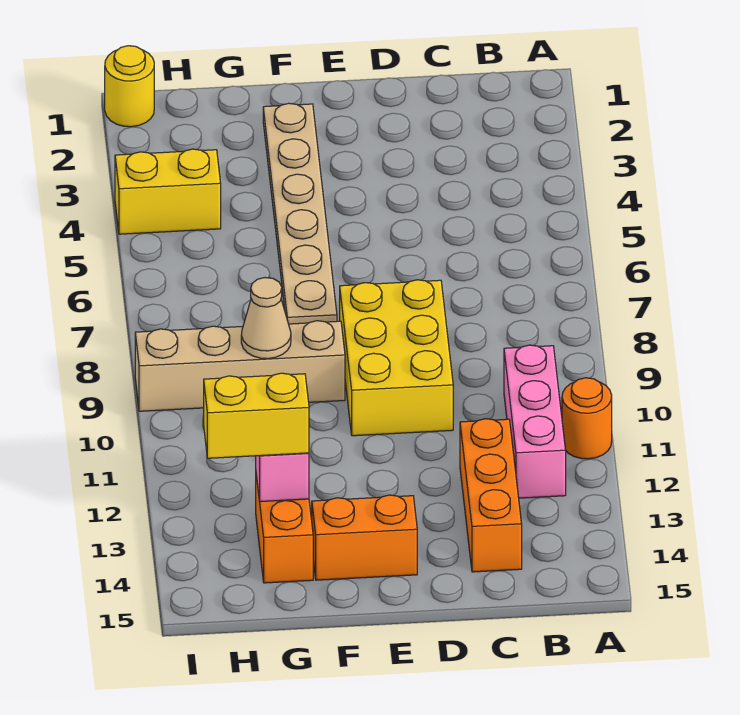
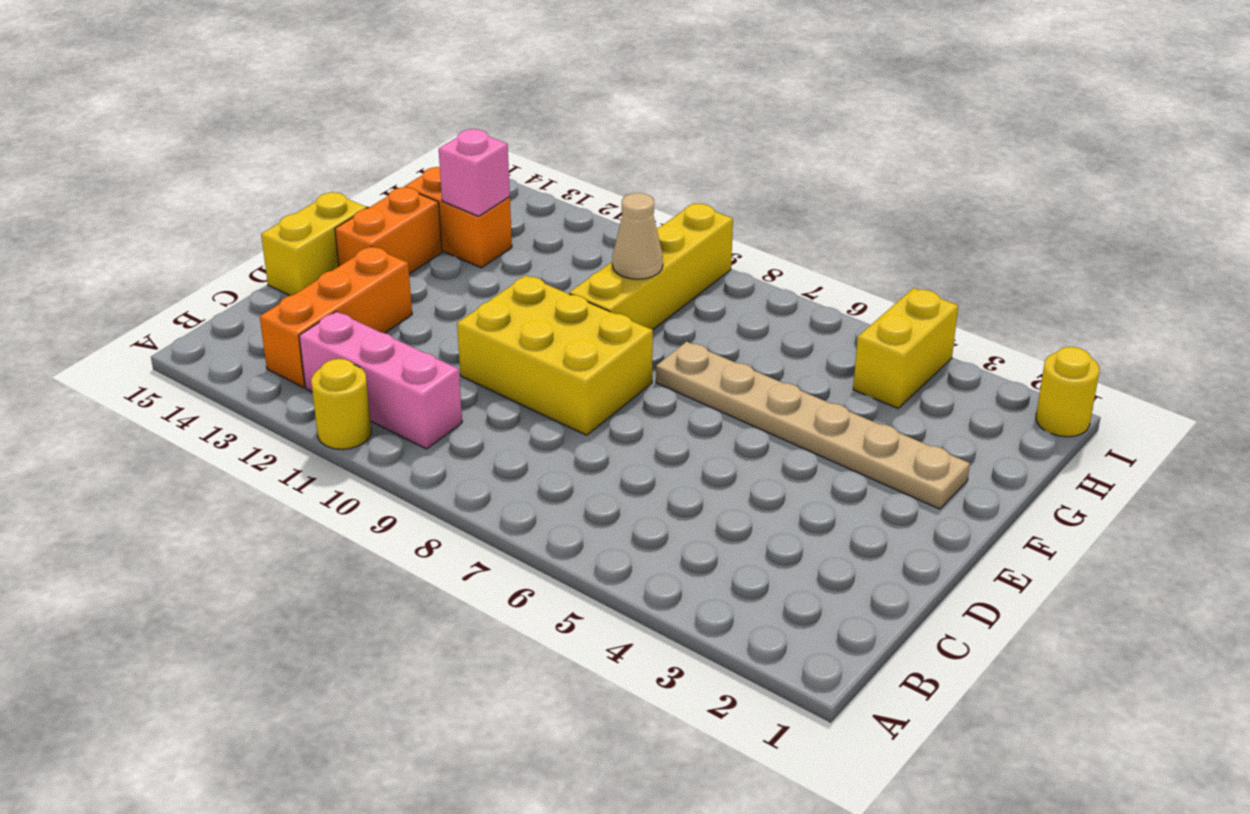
orange round brick A11 level 1 -> yellow round brick A11 level 1
orange brick C12:C14 level 1 -> orange brick B13:D13 level 1
tan brick F9:I9 level 1 -> yellow brick F9:I9 level 1
yellow brick G13:H13 level 3 -> yellow brick D15:E15 level 1

